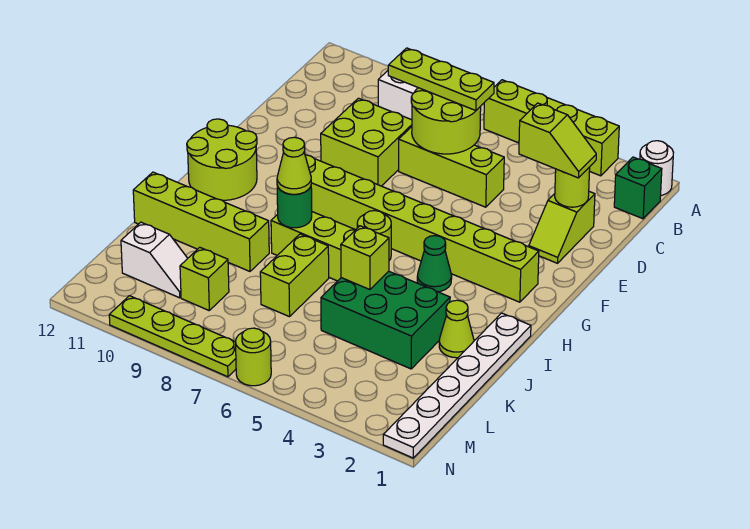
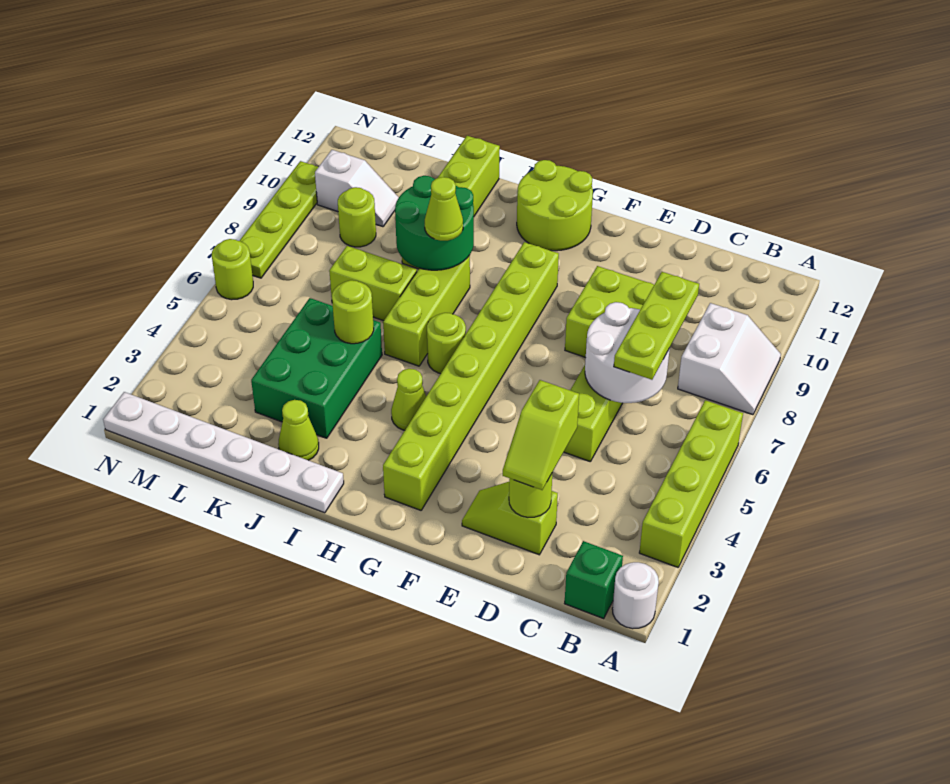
lime round brick C6:D7 level 2 -> white round brick C6:D7 level 2
green cone H4 level 1 -> lime cone H4 level 1
green round brick I8 level 2 -> green round brick I8:J9 level 2
lime brick J5 level 2 -> lime round brick J5 level 2
lime brick L9 level 1 -> lime round brick L9 level 1
white slope L10:L11 level 1 top 11 -> white slope L10:M10 level 1 top M

